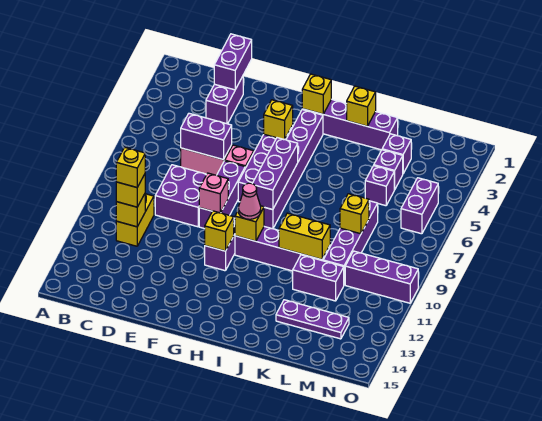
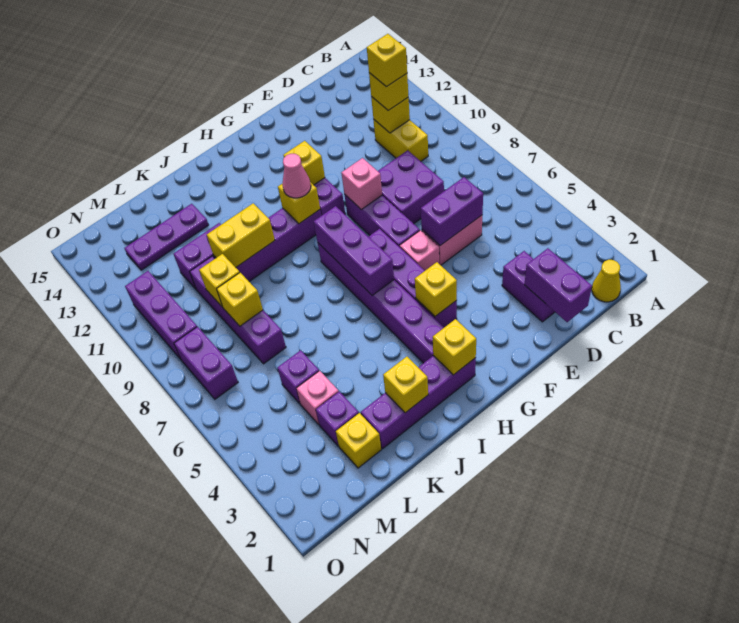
none -> yellow cone B1 level 1
none -> yellow brick L2 level 1
purple brick L4 level 1 -> pink brick L4 level 1
none -> yellow brick L9 level 2
purple brick M10:O10 level 1 -> purple brick N9:N11 level 1
purple brick N5:N6 level 1 -> purple brick N7:N8 level 1

